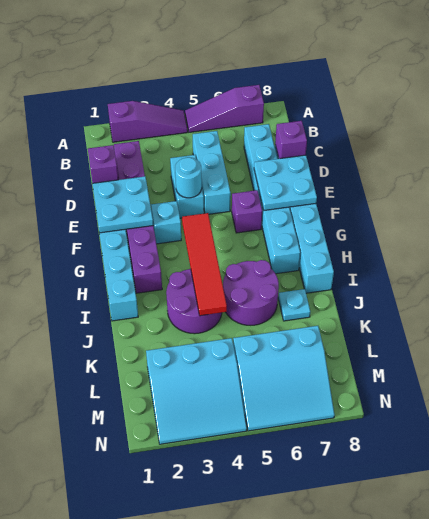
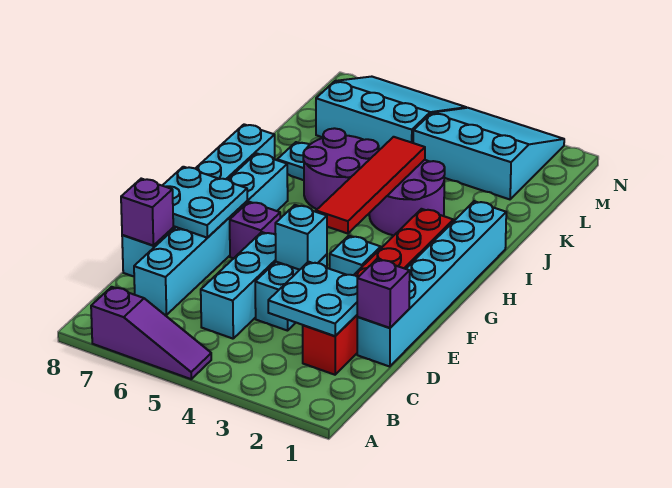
purple slope A2:A4 level 1 top 2 -> none
purple brick C2:H2 level 1 -> red brick C2:H2 level 1
cyan plate E1:F2 level 2 -> cyan plate C2:D3 level 2
cyan round brick E4 level 2 -> cyan brick E4 level 2

